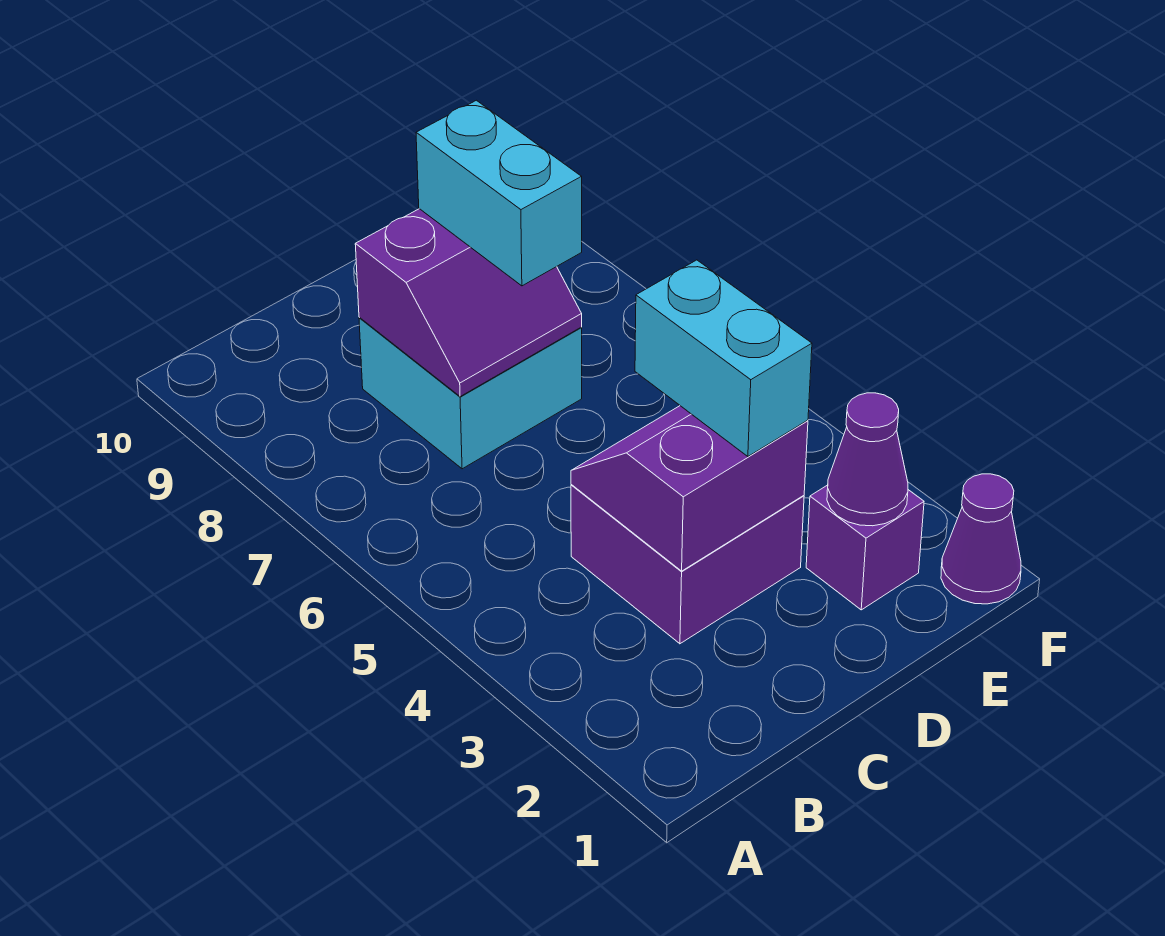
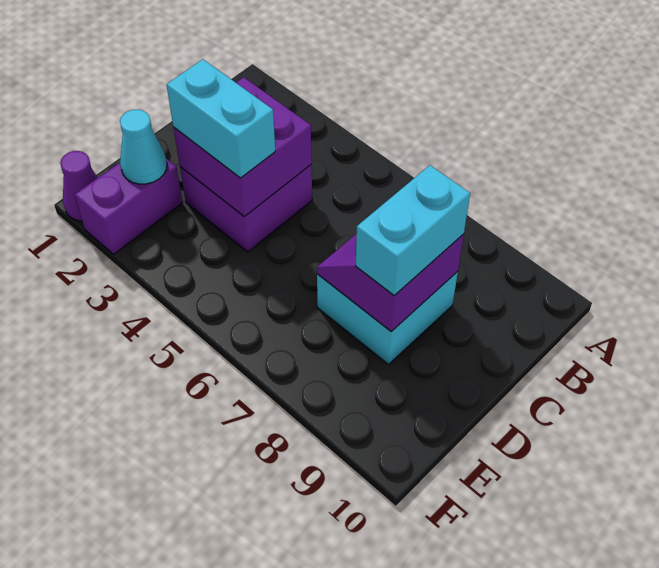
purple slope C3:D4 level 2 top 3 -> purple brick C3:D4 level 2
cyan brick D7:D8 level 3 -> cyan brick C8:D8 level 3
purple brick E2 level 1 -> purple brick E2:F2 level 1
purple cone E2 level 2 -> cyan cone E2 level 2

